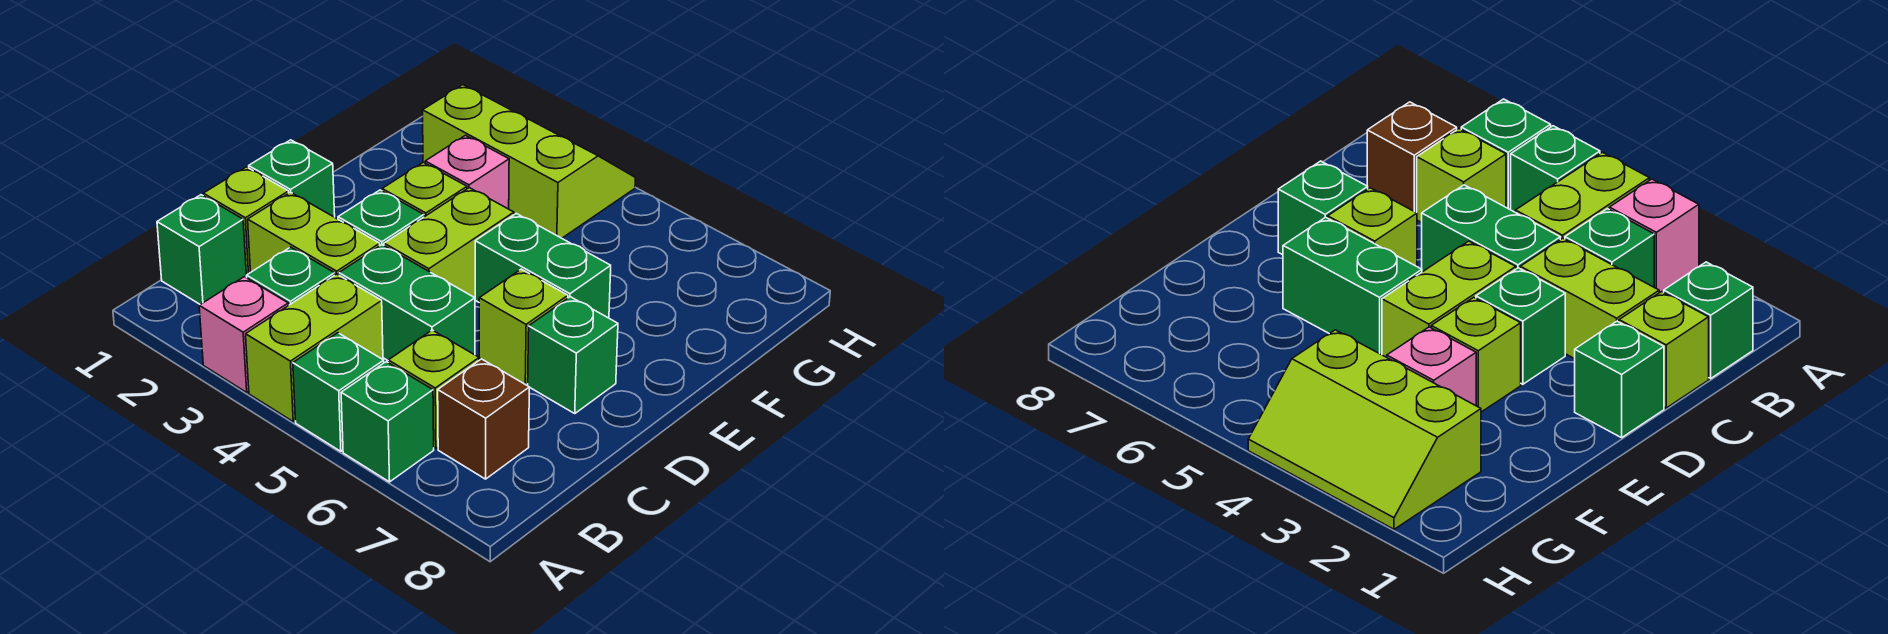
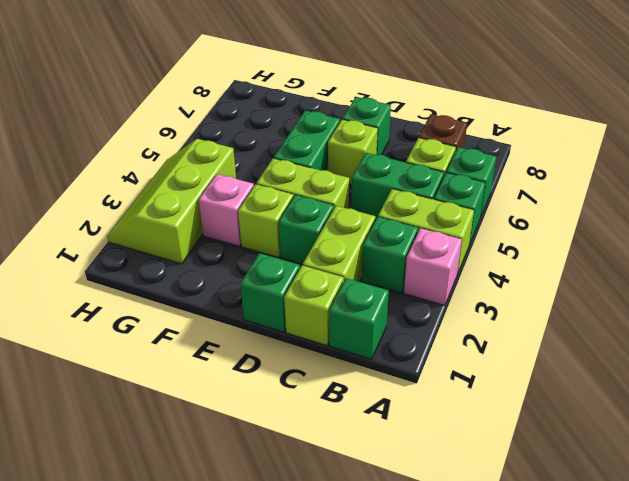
green brick C4:C5 level 1 -> green brick B5:C5 level 1

